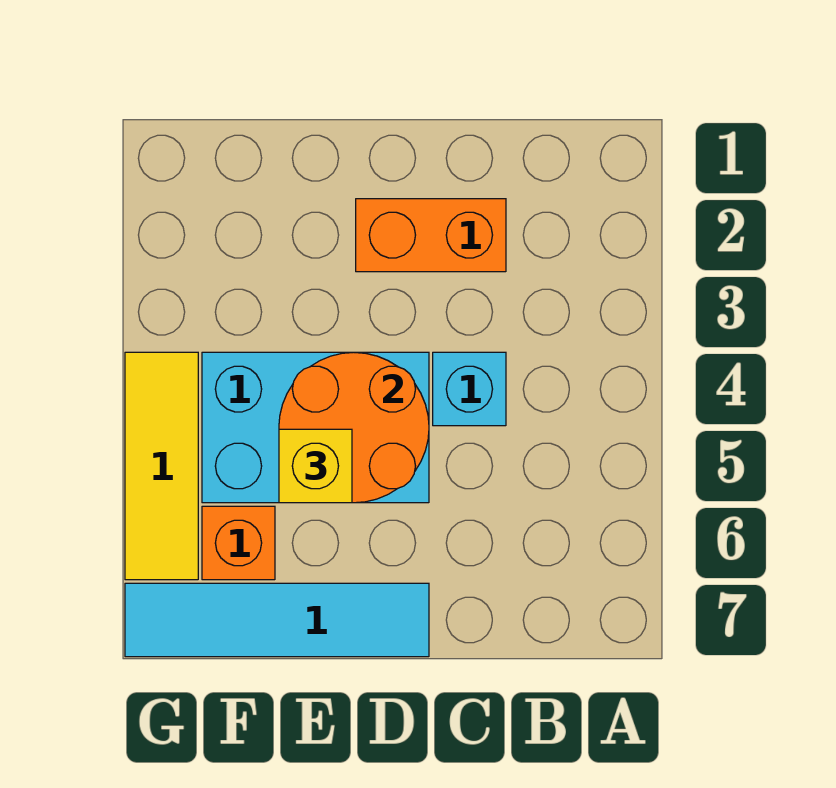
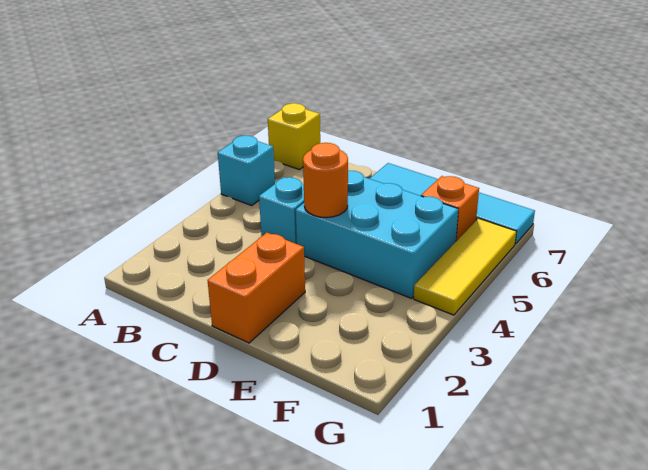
none -> cyan brick A5 level 1
orange brick C2:D2 level 1 -> orange brick D1:D2 level 1
orange round brick D4:E5 level 2 -> orange round brick D4 level 2
yellow brick E5 level 3 -> yellow brick A7 level 1

